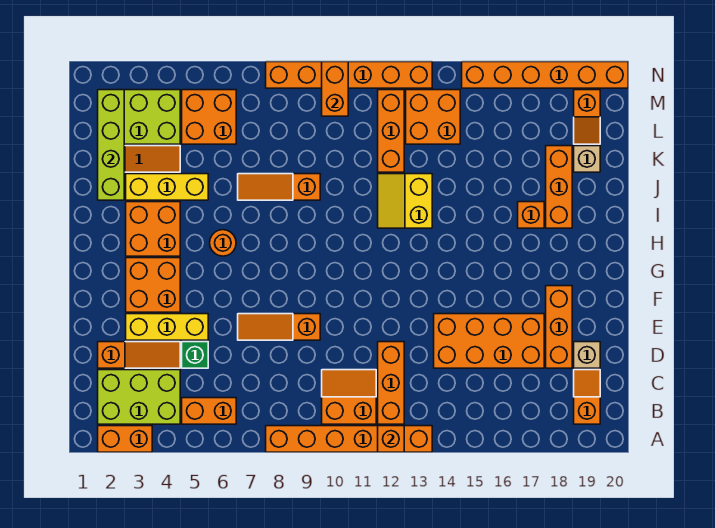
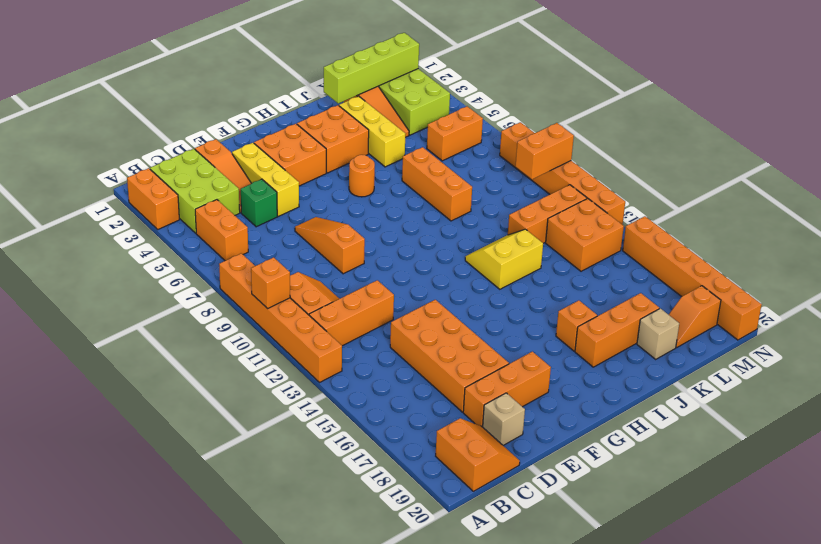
orange brick A12 level 2 -> orange brick A10 level 2
orange slope B19:C19 level 1 top B -> orange slope B19:C20 level 1 top B
orange slope J7:J9 level 1 top 9 -> orange brick J7:J9 level 1
orange brick L5:M6 level 1 -> orange brick L6:M6 level 1

